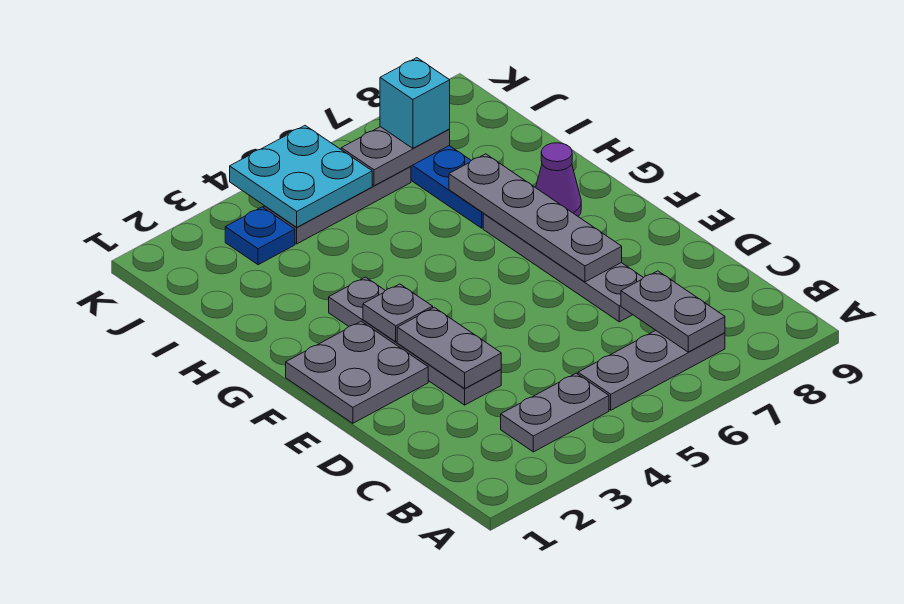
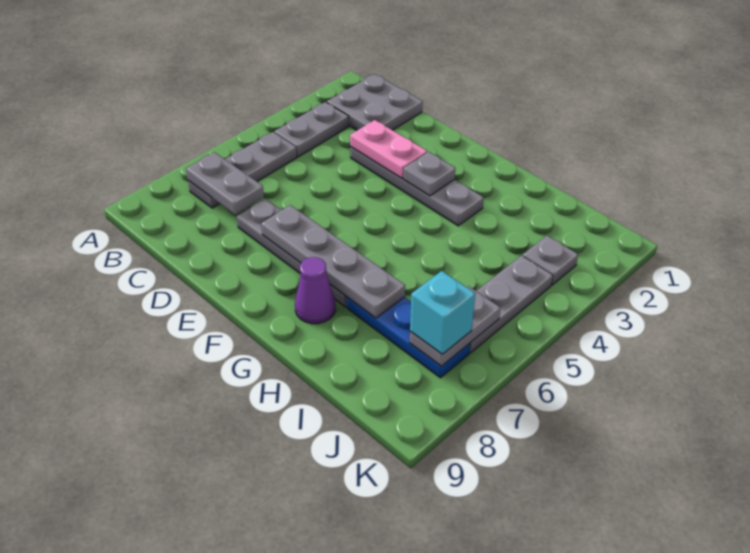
grey plate D3:E3 level 2 -> pink plate D3:E3 level 2
grey plate E1:F2 level 1 -> grey plate B1:C2 level 1
blue plate J3 level 1 -> grey plate J3 level 1
cyan plate J4:K5 level 2 -> none

